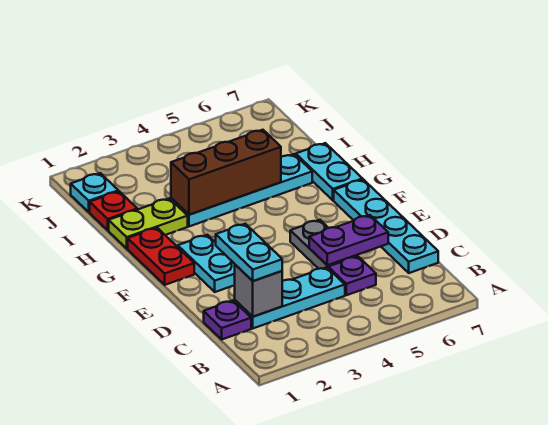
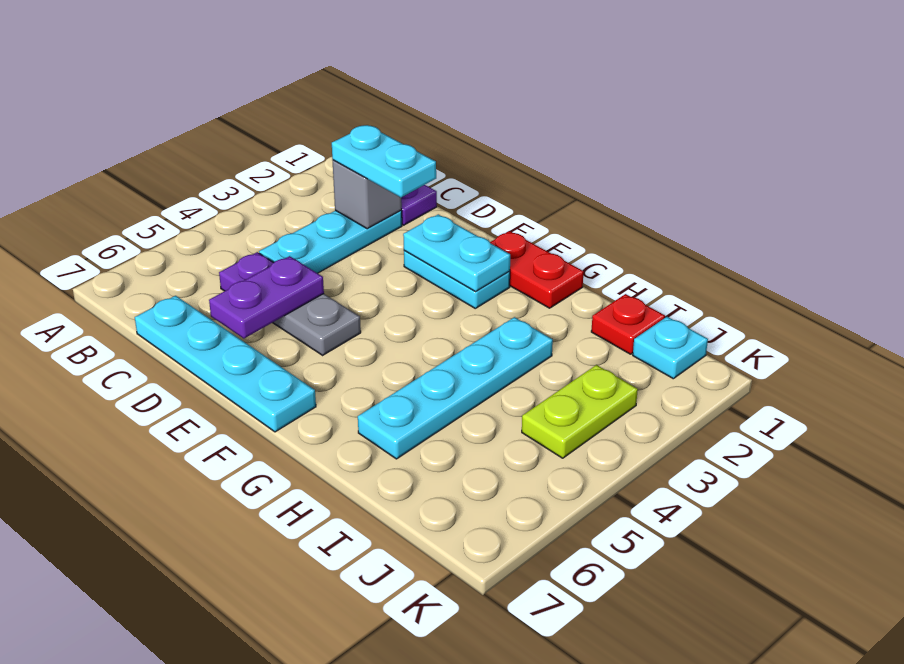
cyan plate G7:H7 level 1 -> cyan plate E2:F2 level 2
lime plate H1:H2 level 1 -> lime plate J3:J4 level 1
brown brick H3:H5 level 2 -> none

